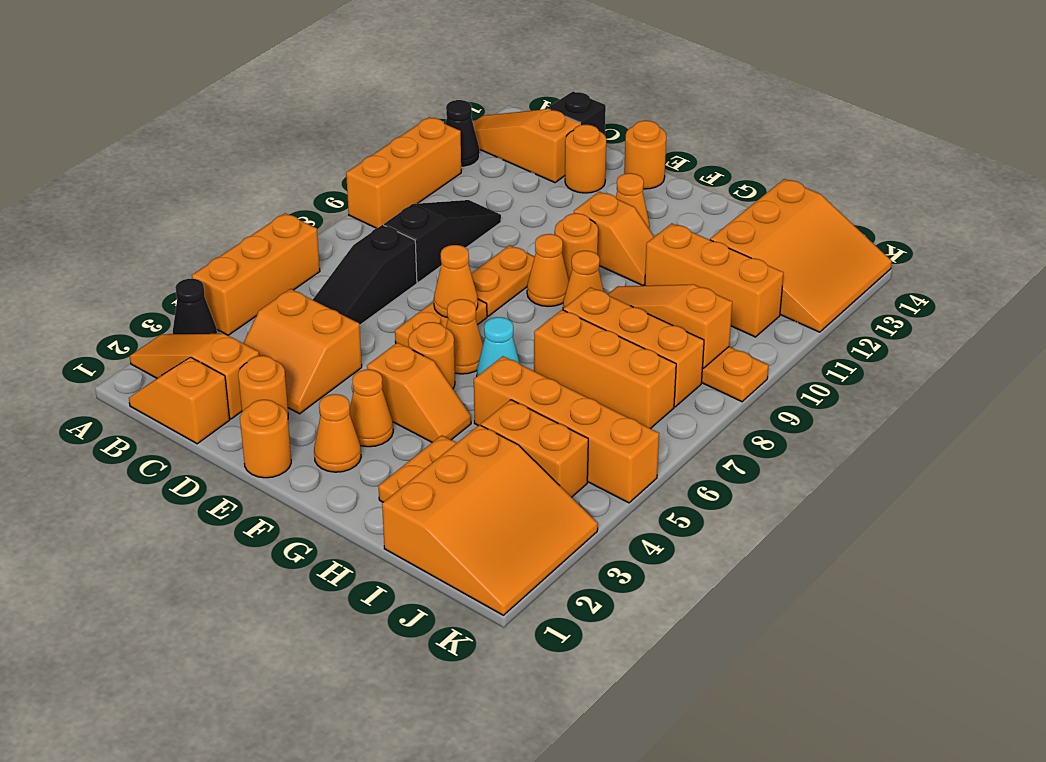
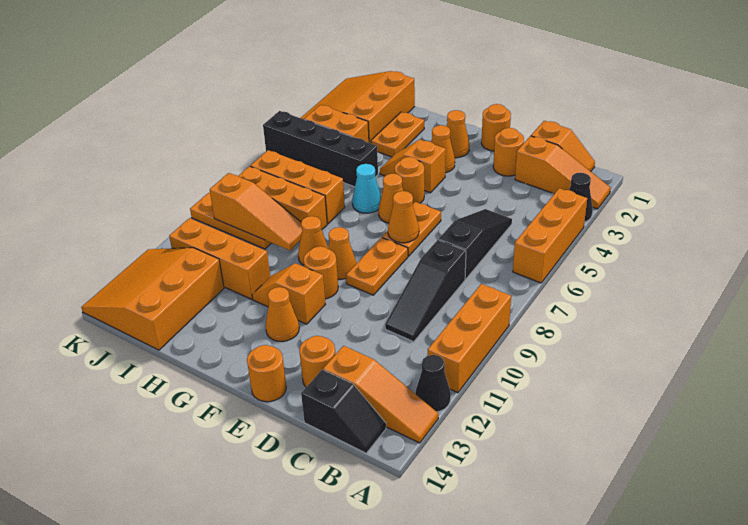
orange slope C3:D4 level 1 top 4 -> none
orange brick H5:K5 level 1 -> black brick H5:K5 level 1

